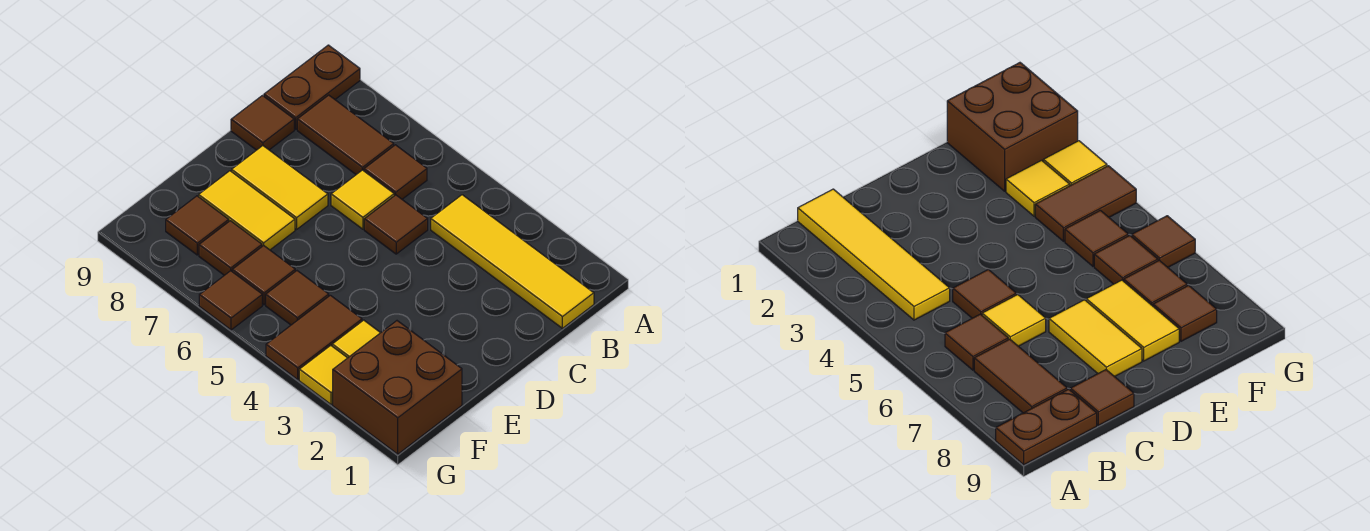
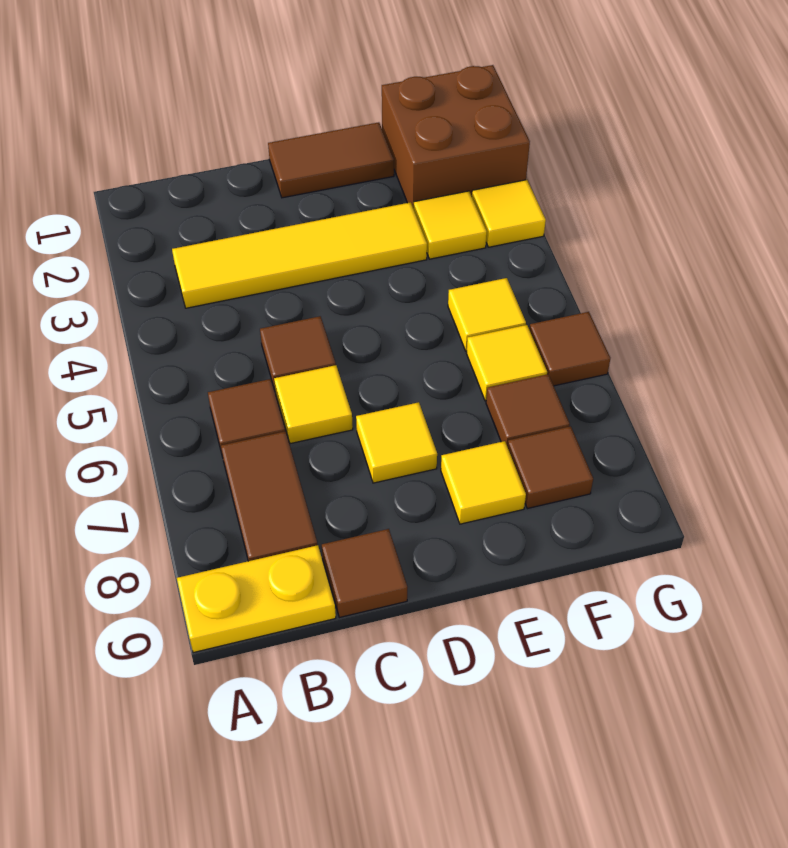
brown plate A9:B9 level 1 -> yellow plate A9:B9 level 1
yellow tile B1:B4 level 1 -> yellow tile B3:E3 level 1
yellow tile D7:D8 level 1 -> yellow tile D7 level 1
yellow tile E7:E8 level 1 -> yellow tile E8 level 1
brown tile F4:G4 level 1 -> brown tile D1:E1 level 1
brown tile F5 level 1 -> yellow tile F5 level 1
brown tile F6 level 1 -> yellow tile F6 level 1

